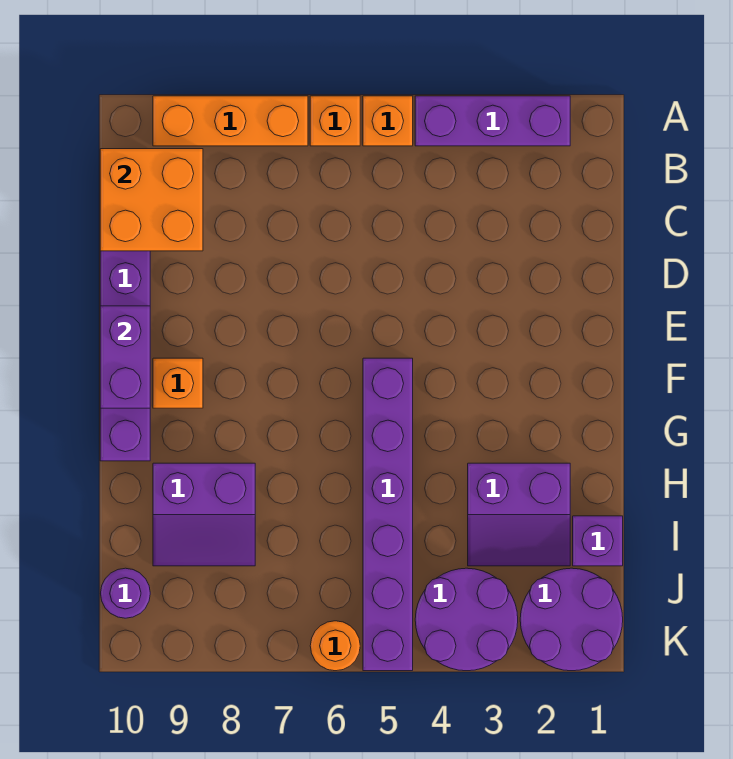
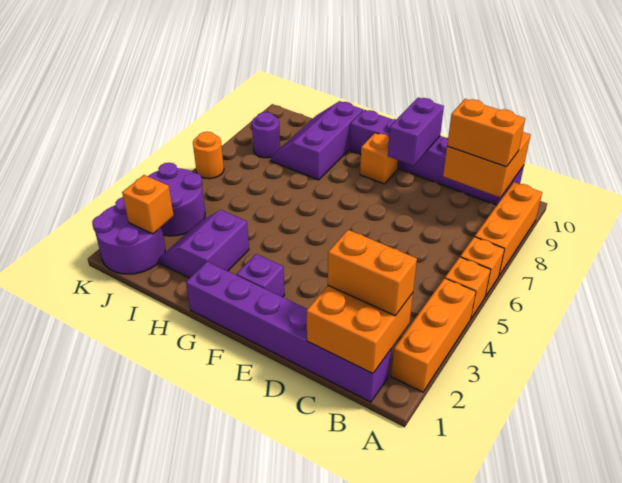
purple brick A2:A4 level 1 -> orange brick A2:A4 level 1
none -> orange brick B1:C2 level 2
none -> orange brick B2:C2 level 3
none -> orange brick B9:C9 level 3
purple brick E10:F10 level 2 -> purple brick E9:E10 level 2
purple brick F5:K5 level 1 -> purple brick B1:G1 level 1
purple slope H8:I9 level 1 top H -> purple slope H8:I10 level 1 top H
purple brick I1 level 1 -> purple brick F2 level 1
none -> orange brick J2 level 2
purple round brick J10 level 1 -> purple round brick J8 level 1

